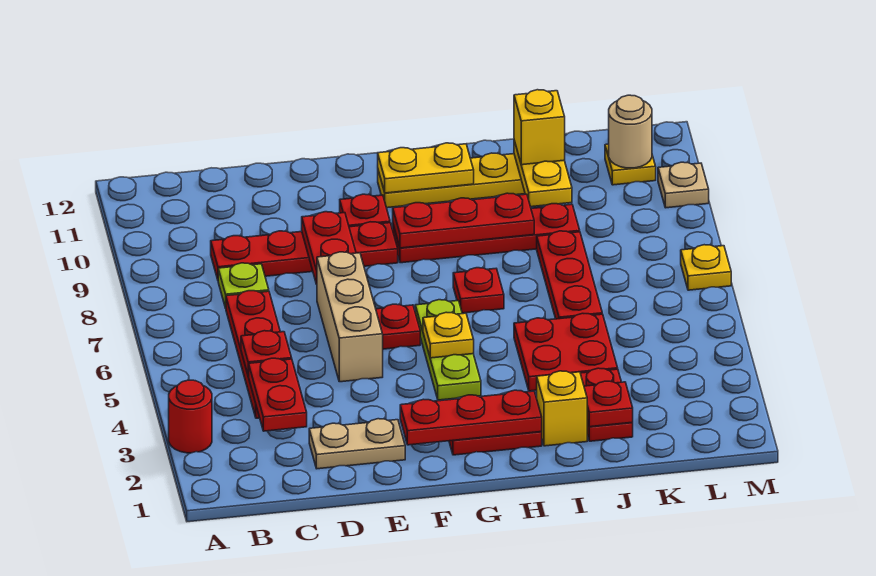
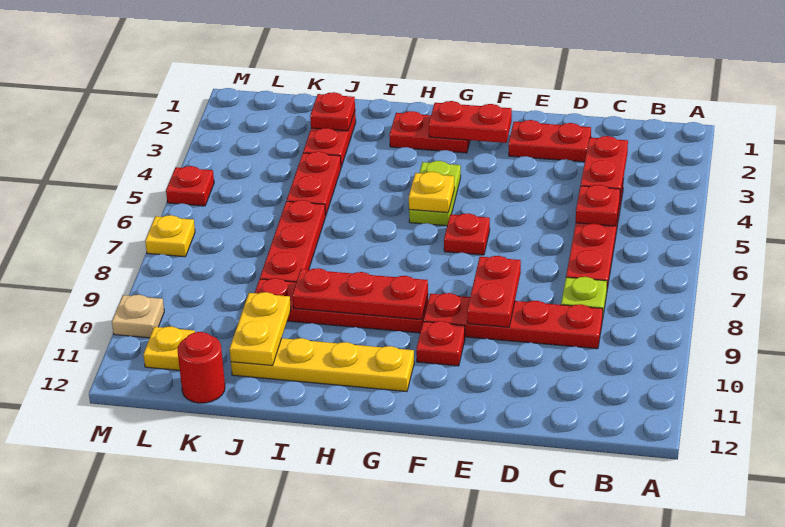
red round brick A3 level 1 -> red round brick K12 level 1
tan plate D2:E2 level 1 -> red plate D2:E2 level 1
tan brick E5:E7 level 1 -> none
red plate F2:H2 level 2 -> red plate F2:G2 level 2
lime plate G4:G6 level 1 -> lime plate G4:G5 level 1
yellow plate G11:H11 level 2 -> none
red plate H7 level 1 -> red plate M5 level 1
yellow brick I2 level 1 -> none
red plate I4:J5 level 1 -> red plate J4:J5 level 1
yellow brick J11 level 3 -> none
tan round brick L11 level 2 -> none

